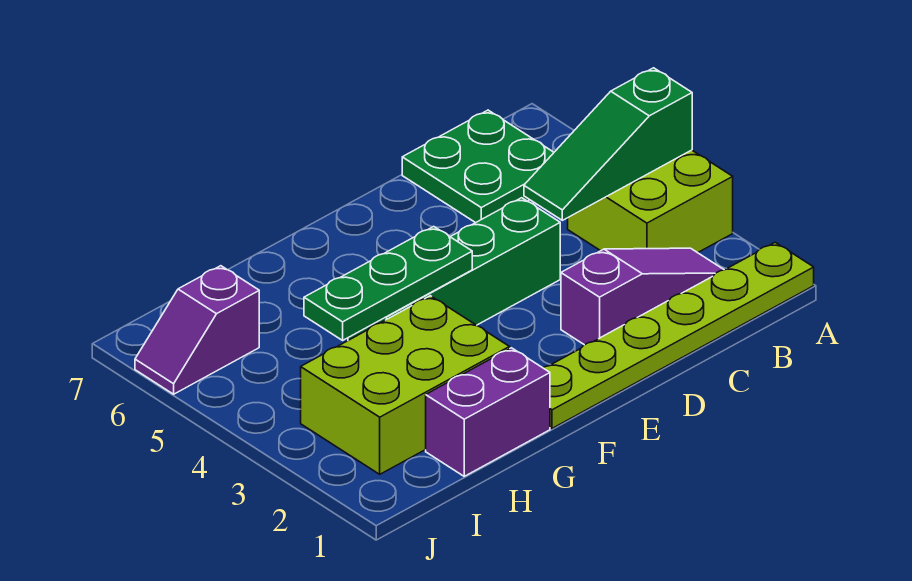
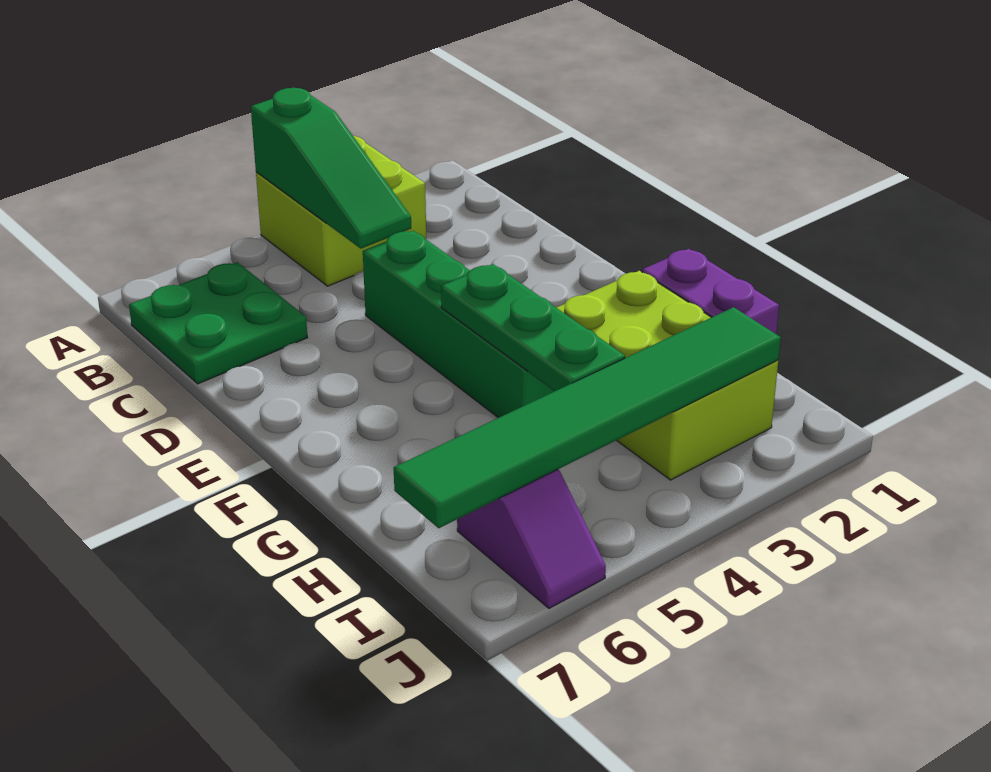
lime plate A1:F1 level 1 -> none
purple slope B2:D2 level 1 top D -> none
none -> green tile I2:I7 level 2

